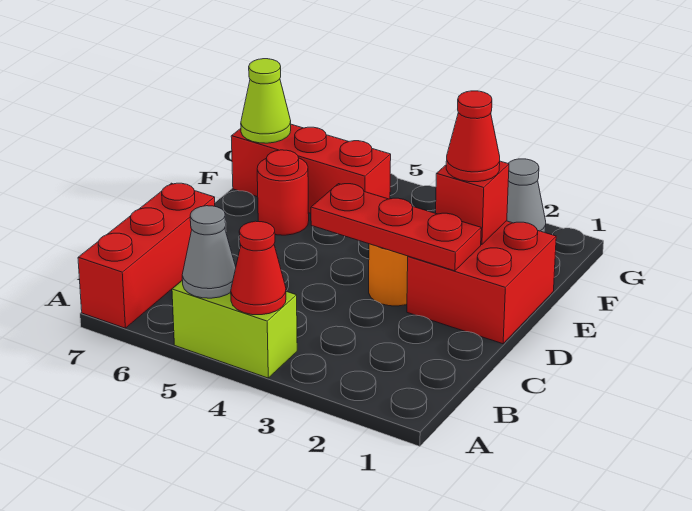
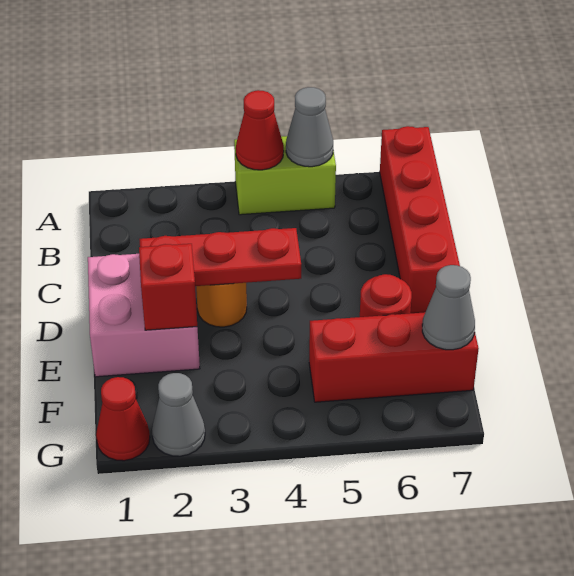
red brick A7:C7 level 1 -> red brick A7:D7 level 1
red brick D1:E2 level 1 -> pink brick D1:E2 level 1
red cone E2 level 3 -> red cone G1 level 1
lime cone F7 level 2 -> grey cone F7 level 2

